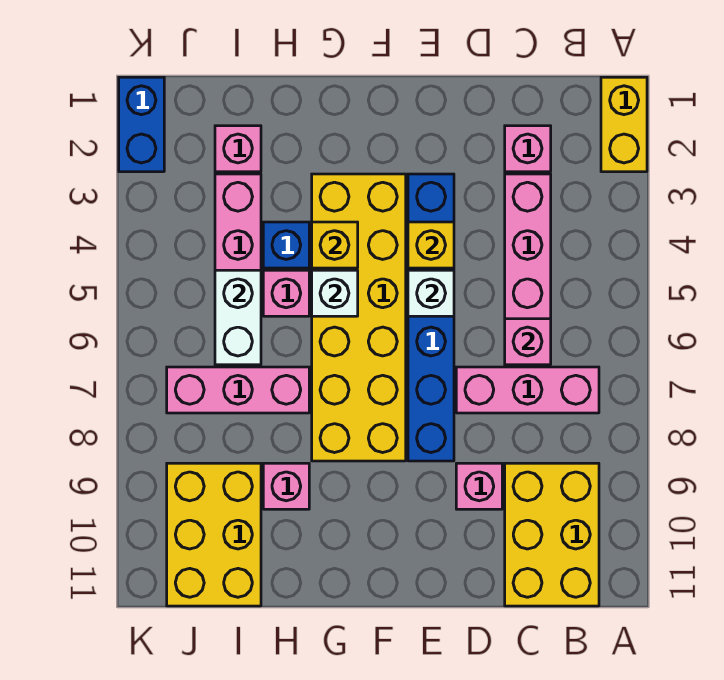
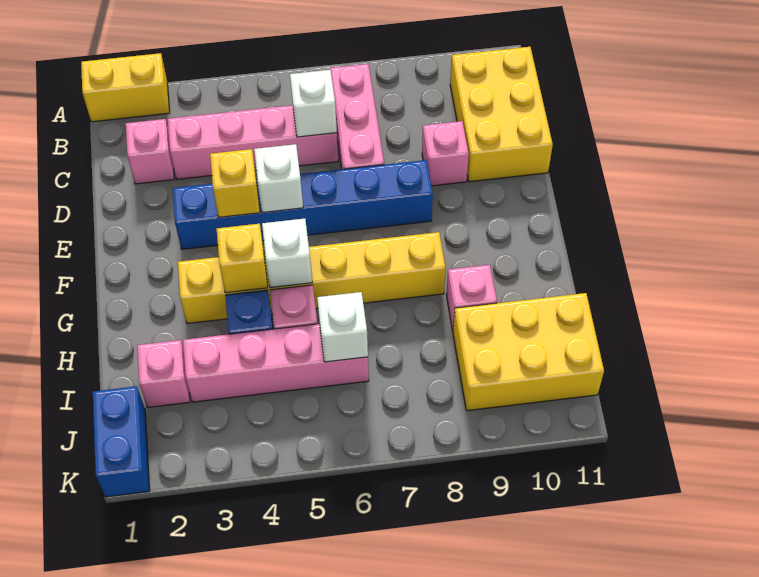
yellow brick B9:C11 level 1 -> yellow brick B10:D11 level 1
pink brick C6 level 2 -> white brick C6 level 2
yellow brick F3:G8 level 1 -> yellow brick G3:G8 level 1
pink brick H7:J7 level 1 -> none
white brick I5:I6 level 2 -> white brick I6 level 2
blue brick K1:K2 level 1 -> blue brick J1:K1 level 1

